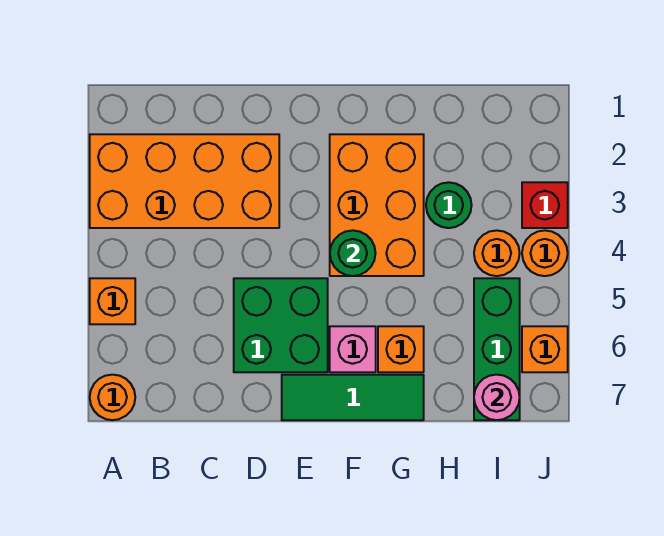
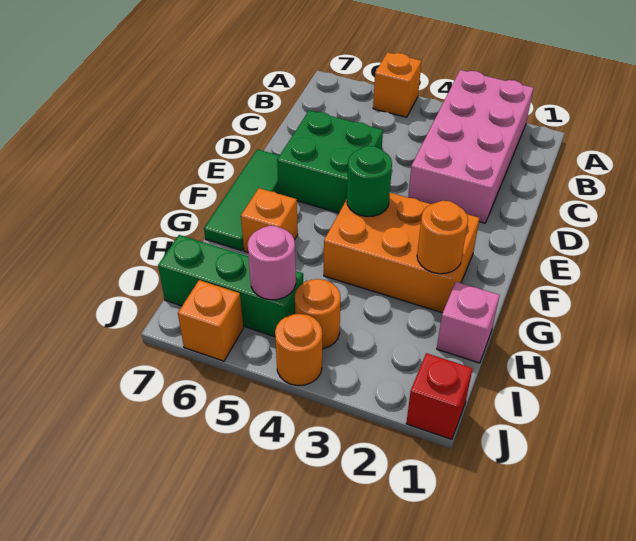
orange brick A2:D3 level 1 -> pink brick A2:D3 level 1
orange round brick A7 level 1 -> orange round brick G2 level 2
pink brick F6 level 1 -> pink brick H1 level 1
green round brick H3 level 1 -> none
pink round brick I7 level 2 -> pink round brick I5 level 2
red brick J3 level 1 -> red brick J1 level 1

